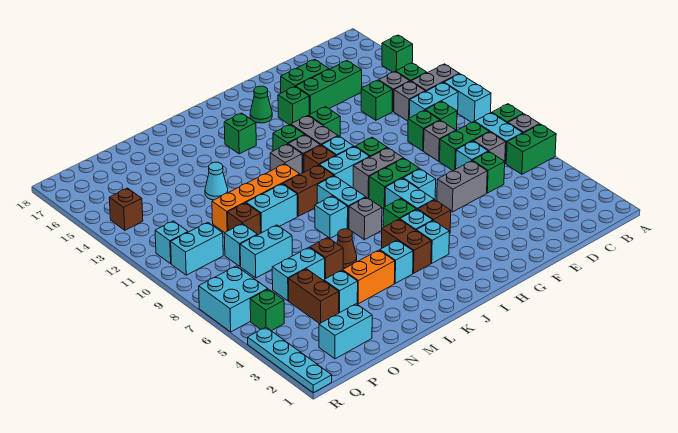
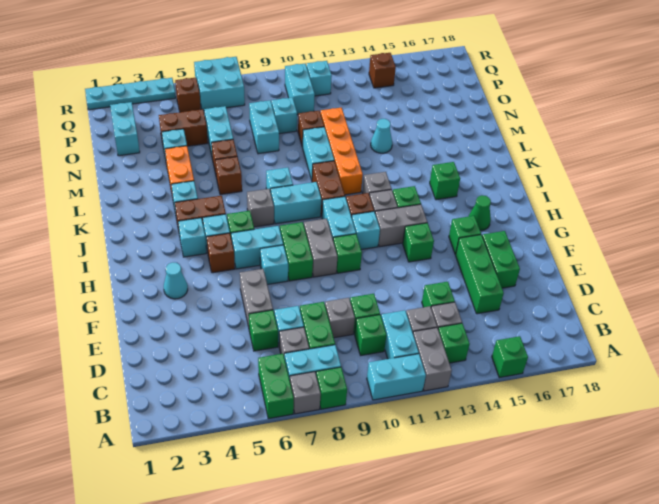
none -> cyan cone G3 level 1
brown cone L6 level 1 -> brown brick L6 level 1
green brick Q5 level 1 -> brown brick Q5 level 1

